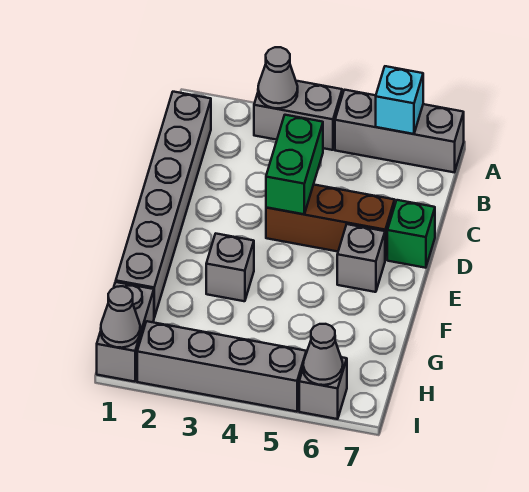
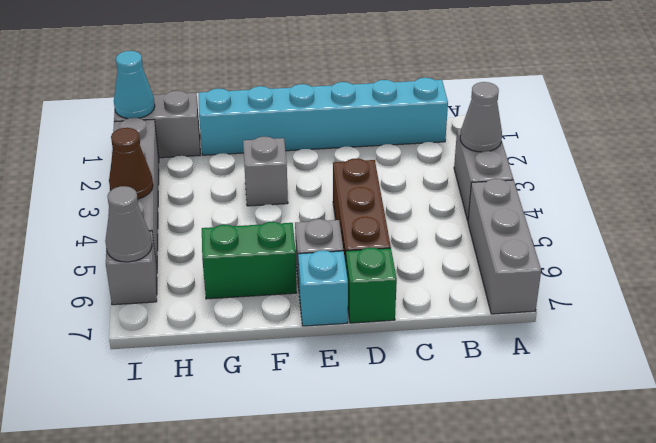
cyan brick A6 level 2 -> cyan brick E7 level 1
grey brick B1:G1 level 1 -> cyan brick B1:G1 level 1
green brick C4:D4 level 2 -> green brick F6:G6 level 1
grey cone I1 level 2 -> cyan cone I1 level 2
none -> brown cone I4 level 2

